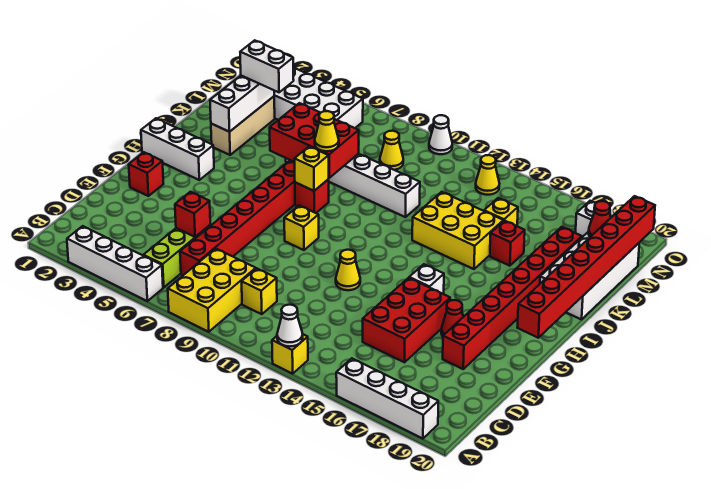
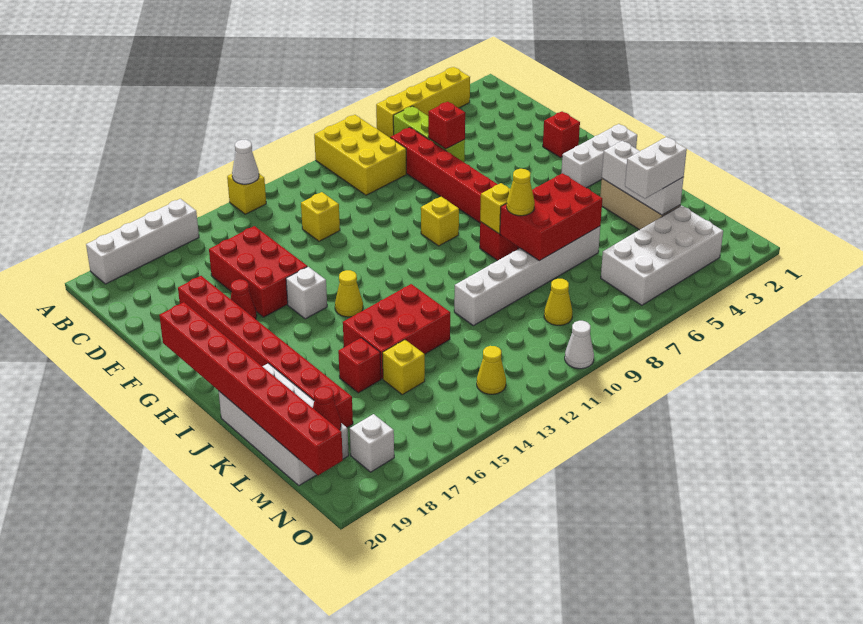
white brick A3:A6 level 1 -> yellow brick A3:A6 level 1
yellow brick C10 level 1 -> yellow brick D12 level 1
yellow cone F12 level 1 -> yellow cone H14 level 1
yellow brick J13:K15 level 1 -> red brick J13:K15 level 1

